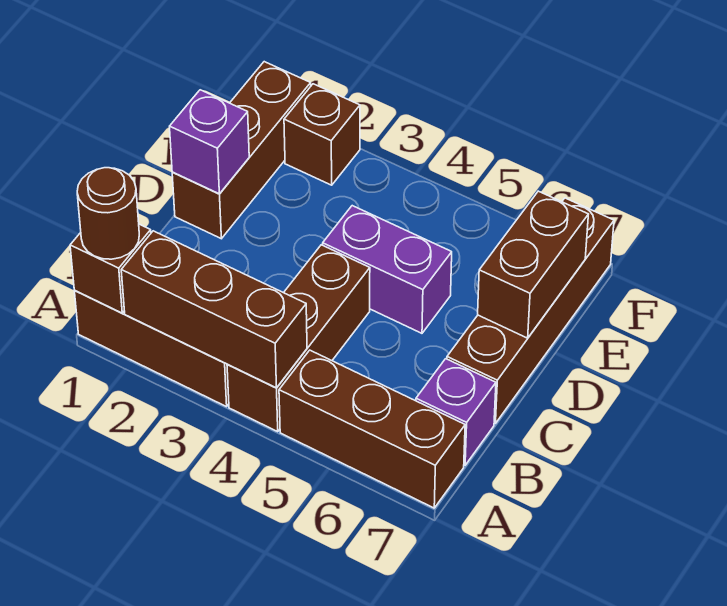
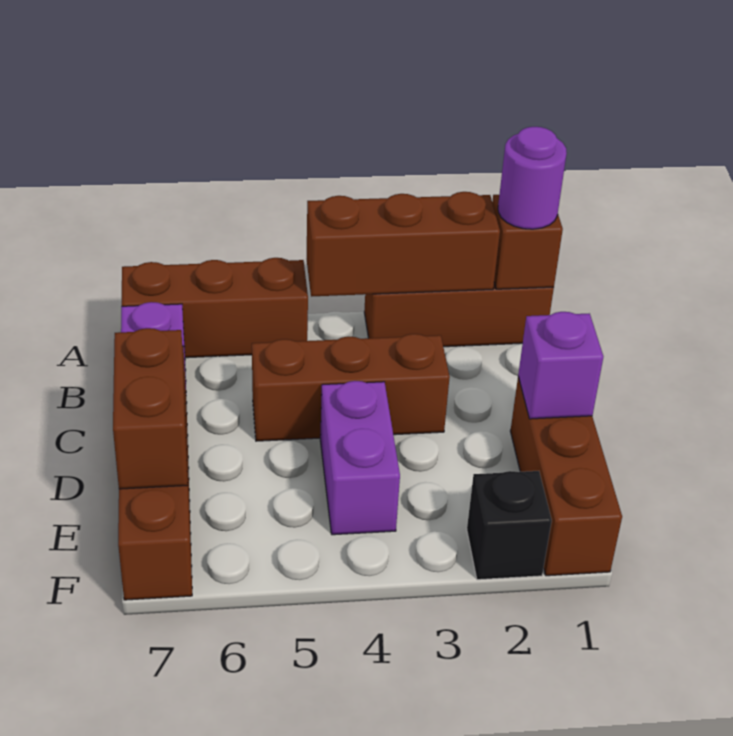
brown round brick A1 level 3 -> purple round brick A1 level 3
brown brick A4:C4 level 1 -> brown brick C3:C5 level 1
purple brick D4:D5 level 1 -> purple brick D4:E4 level 1
brown brick F2 level 1 -> black brick F2 level 1

